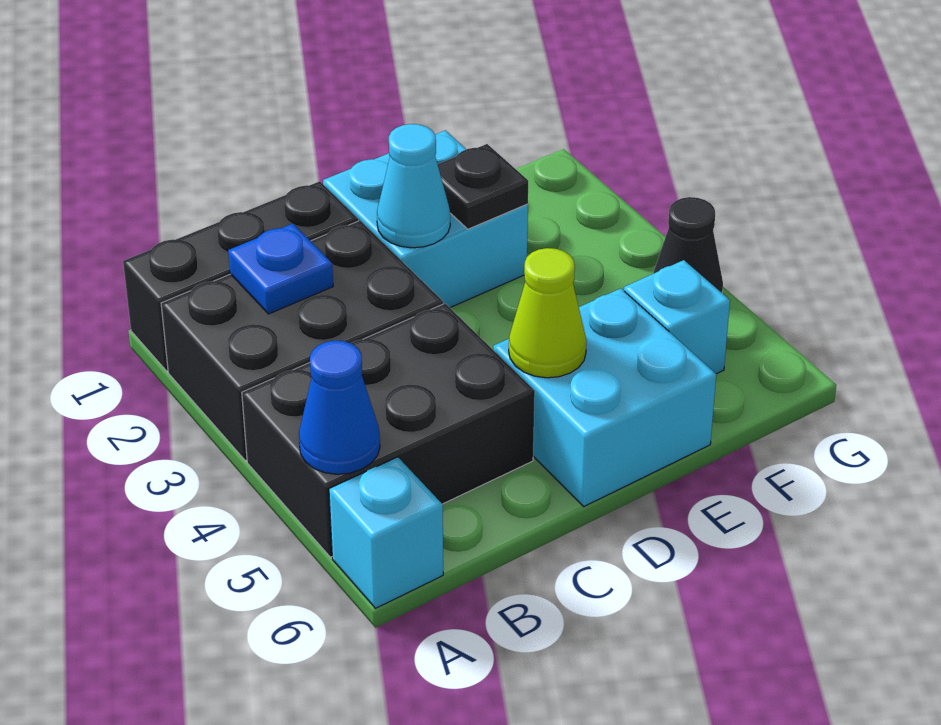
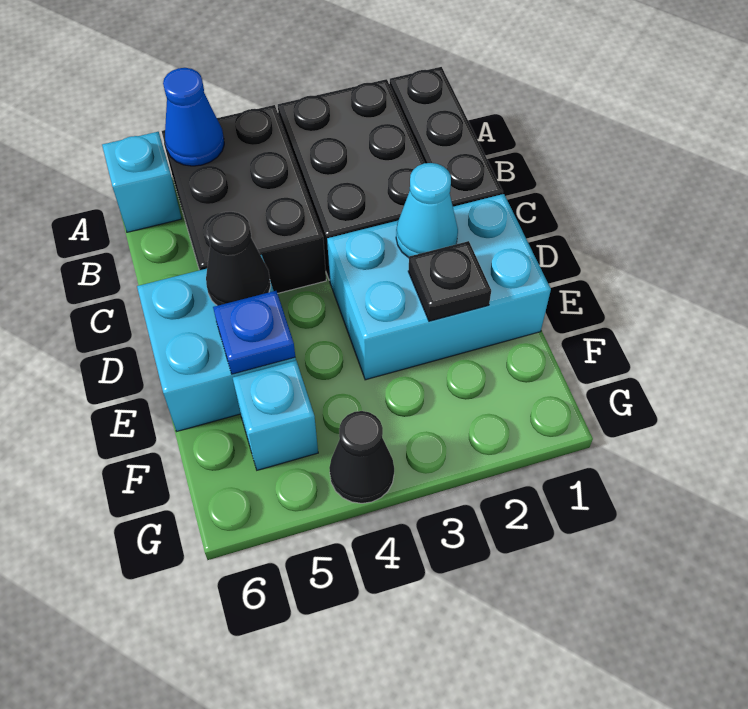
blue plate B2 level 2 -> blue plate E5 level 2
cyan brick D1:E2 level 1 -> cyan brick D1:E3 level 1
lime cone D5 level 2 -> black cone D5 level 2

